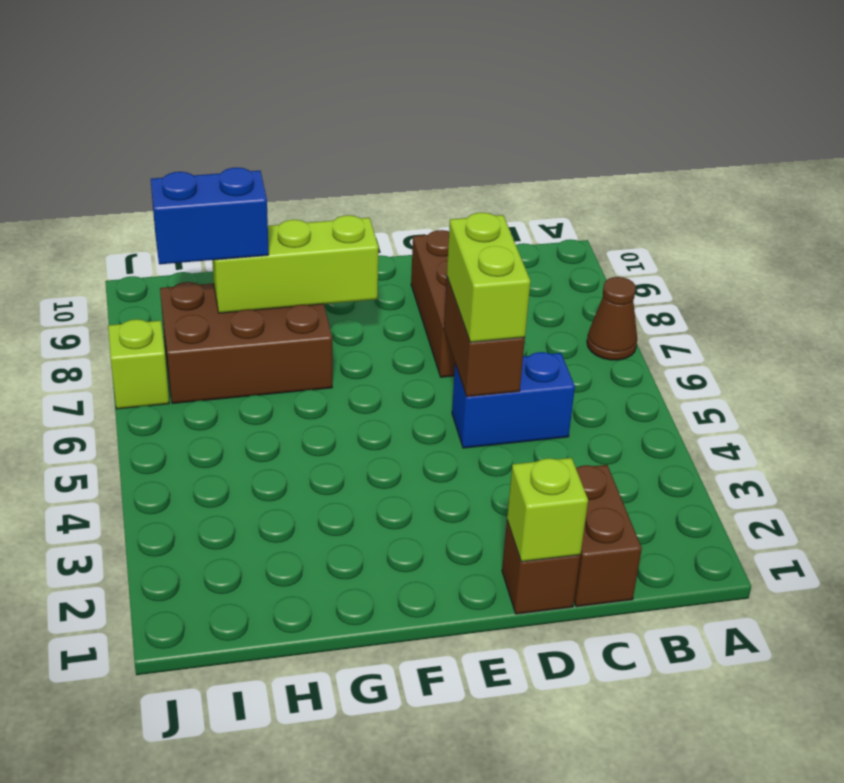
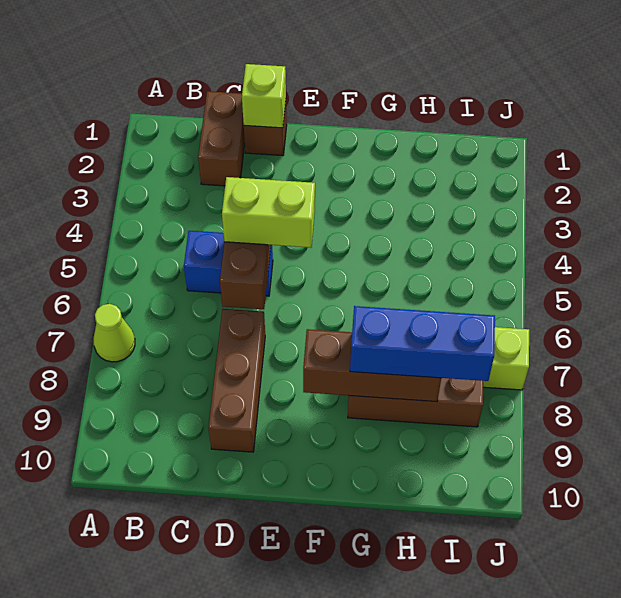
brown cone A7 level 1 -> lime cone A7 level 1
lime brick D5:D6 level 3 -> lime brick D5:E5 level 3
lime brick F8:H8 level 2 -> brown brick F8:H8 level 2
blue brick H8:I8 level 3 -> blue brick G8:I8 level 3

